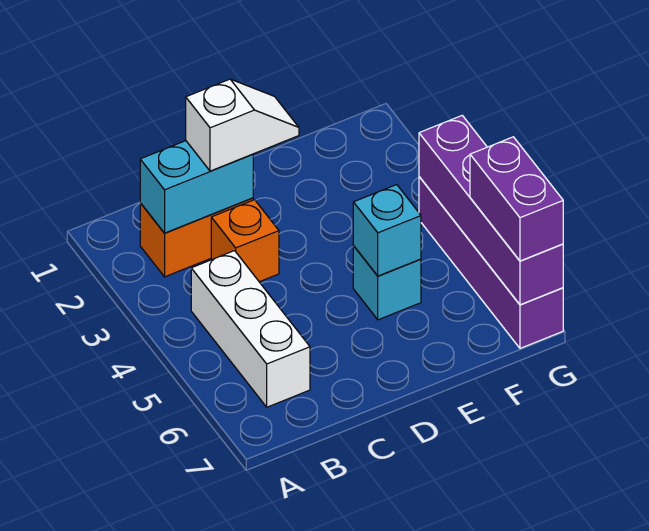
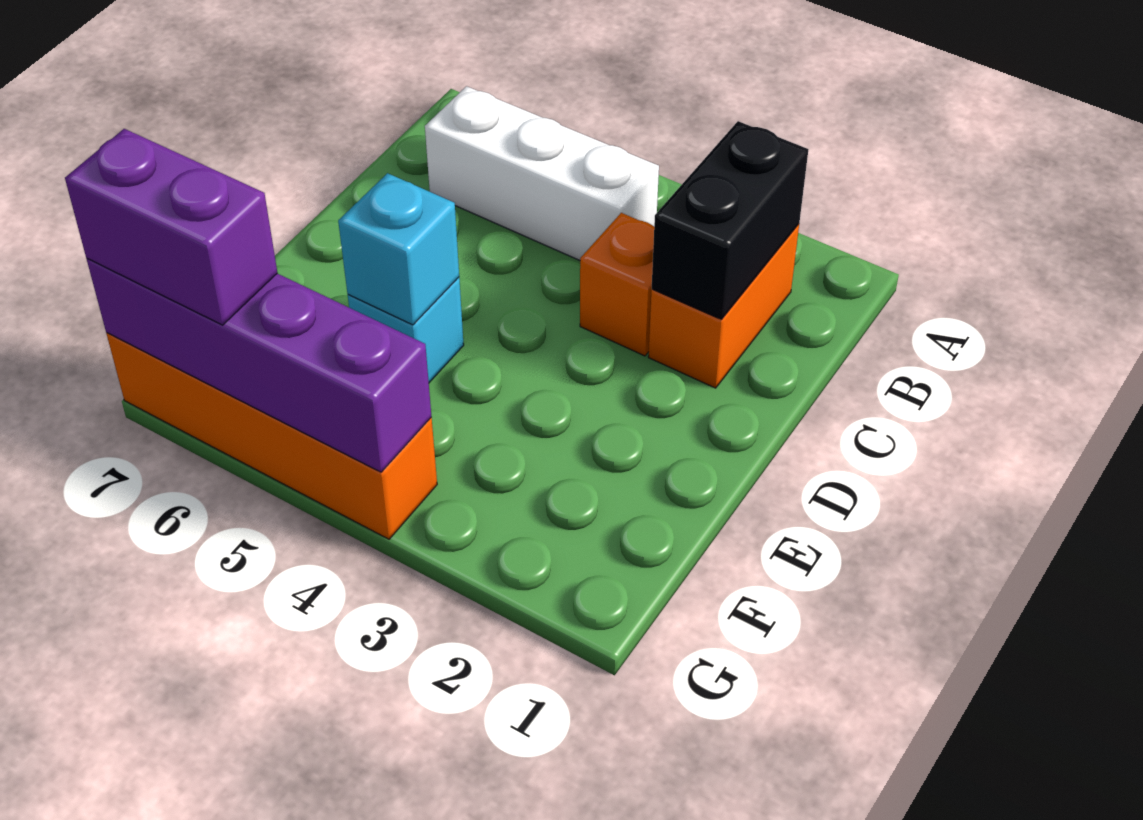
cyan brick B2:C2 level 2 -> black brick B2:C2 level 2
white slope C2:D2 level 3 top C -> none
purple brick G4:G7 level 1 -> orange brick G4:G7 level 1

